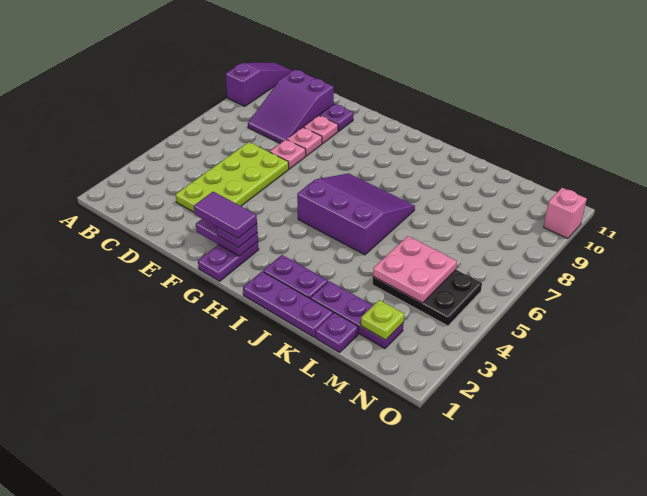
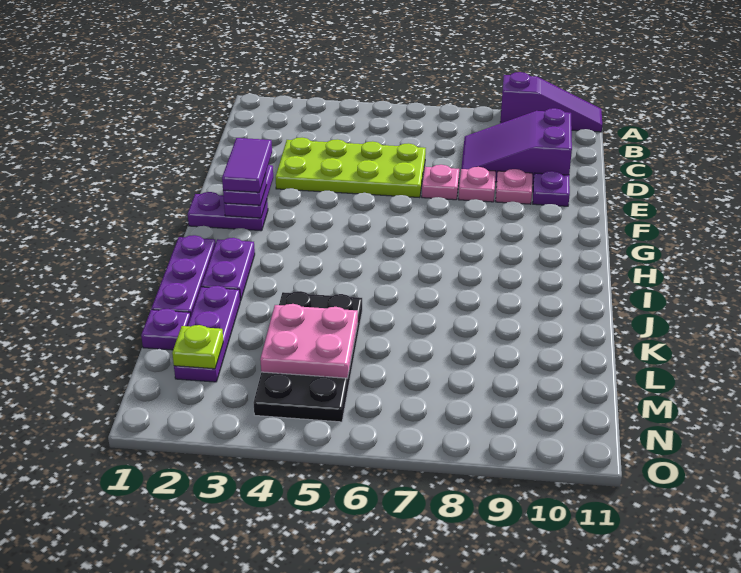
purple slope H5:J7 level 1 top 5 -> none
black plate L4:N5 level 1 -> black plate K4:N5 level 1
pink brick O10 level 1 -> none

